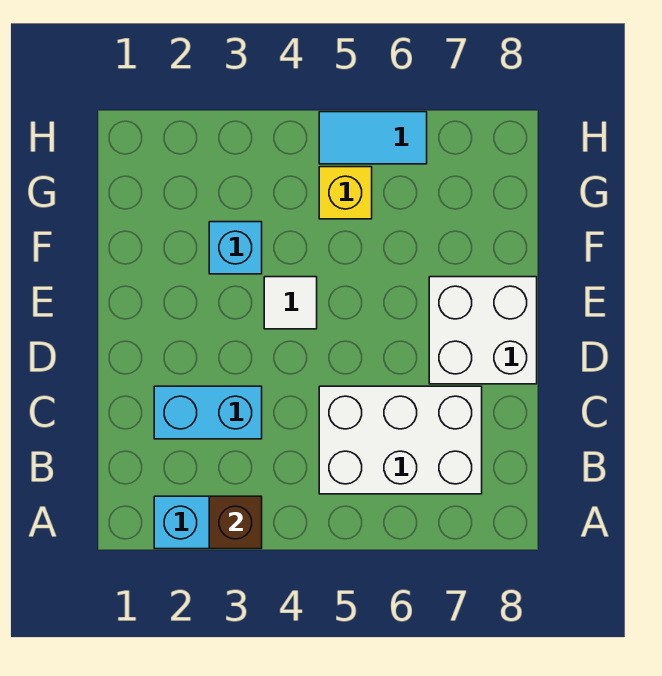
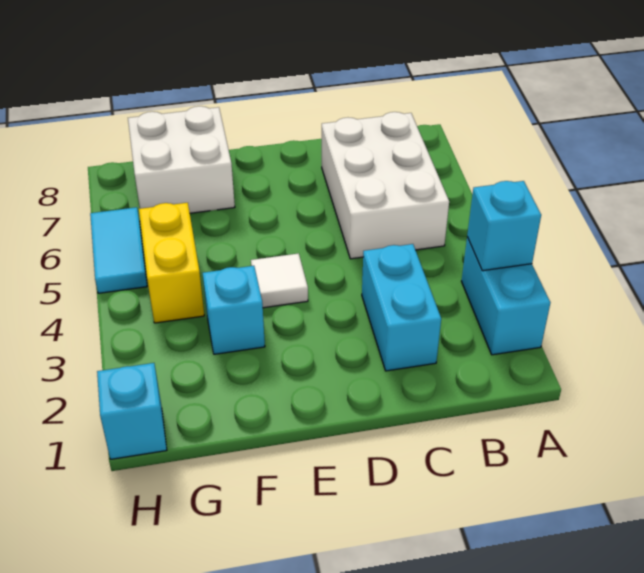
brown brick A3 level 2 -> cyan brick A3 level 2
white brick D7:E8 level 1 -> white brick F7:G8 level 1
yellow brick G5 level 1 -> yellow brick G4:G5 level 1
none -> cyan brick H1 level 1

